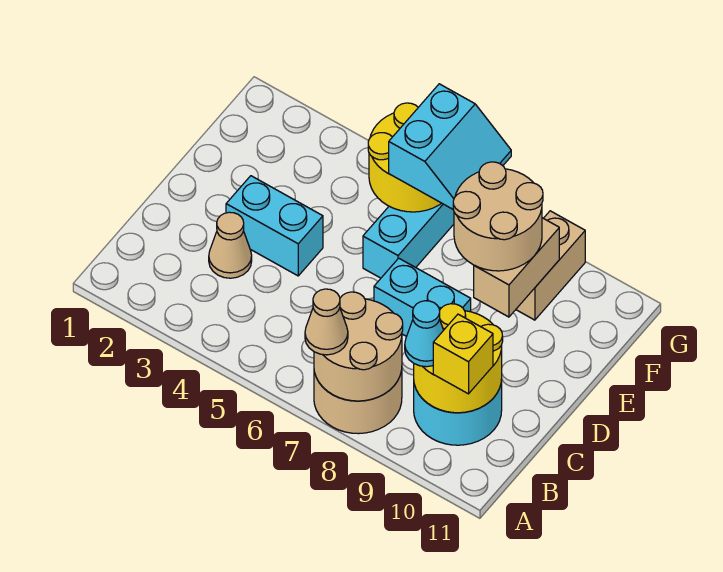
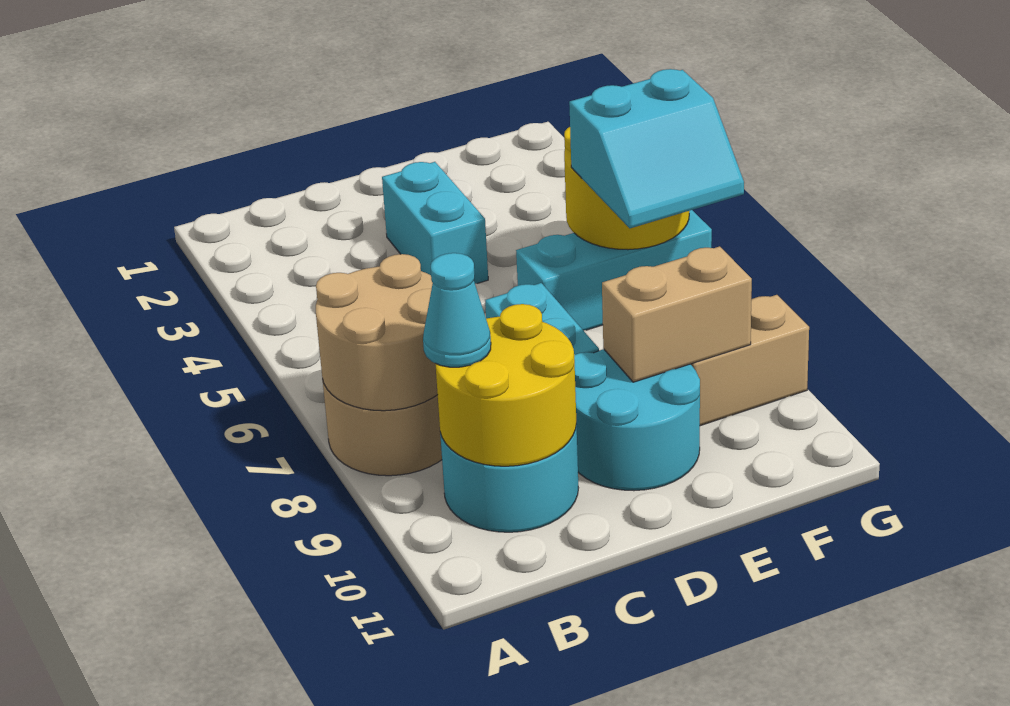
tan cone A7 level 3 -> none
yellow brick B10 level 3 -> none
tan cone C3 level 1 -> none
none -> cyan round brick D9:E10 level 1
tan round brick E8:F9 level 3 -> none

